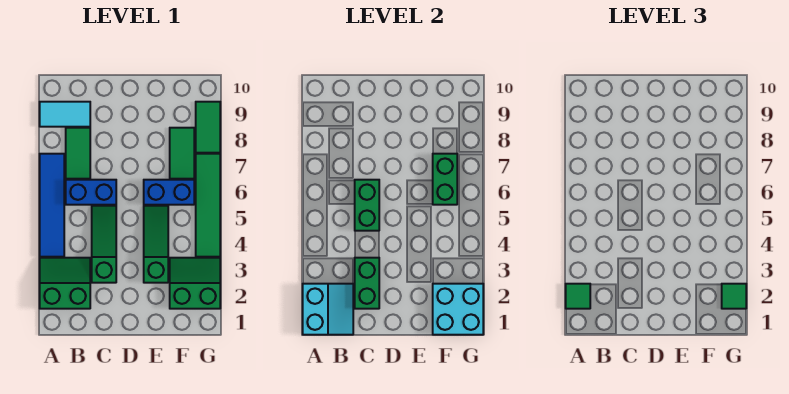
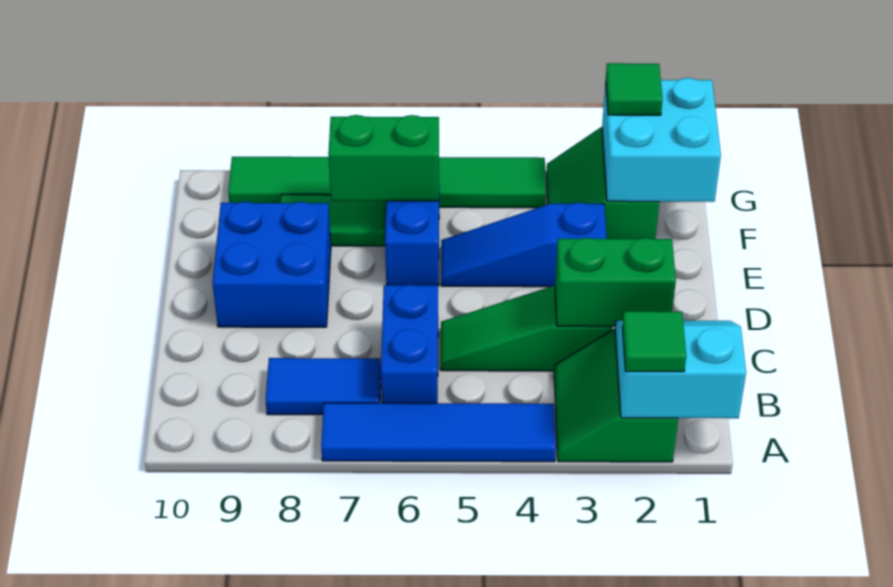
cyan tile A9:B9 level 1 -> none
green tile B7:B8 level 1 -> blue tile B7:B8 level 1
green brick C5:C6 level 2 -> none
none -> blue brick D8:E9 level 1
green slope E3:E5 level 1 top 3 -> blue slope E3:E5 level 1 top 3

